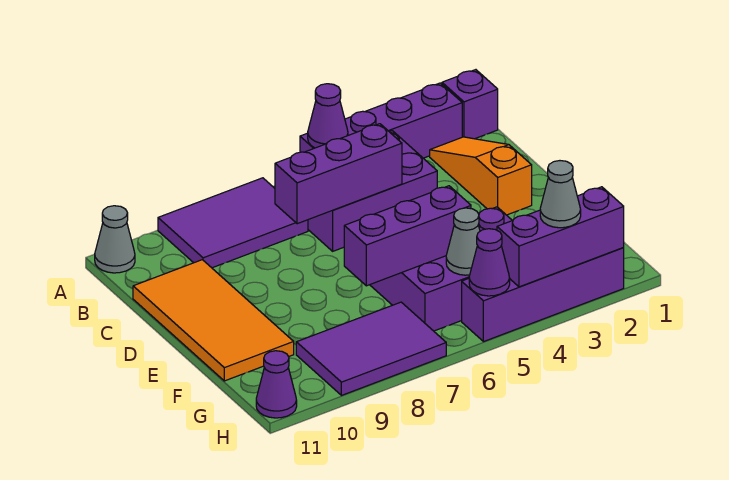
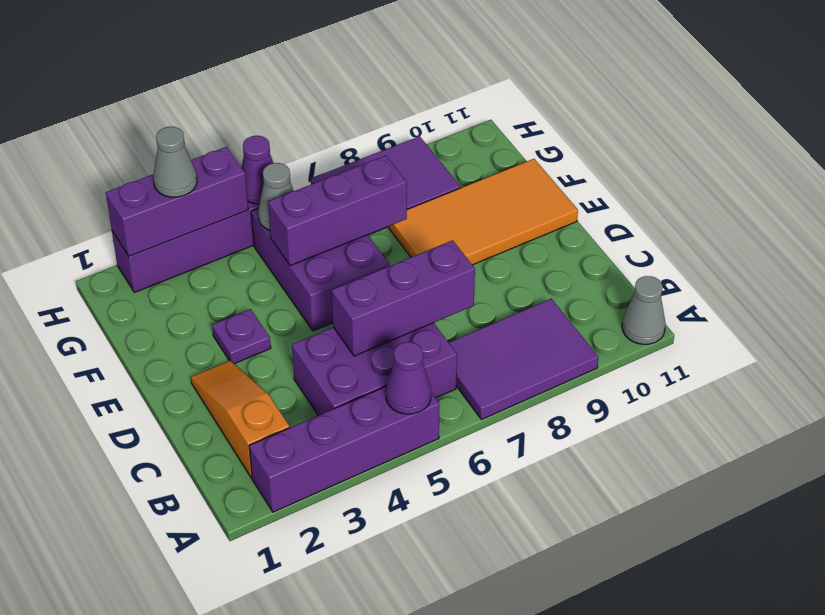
purple brick A1 level 1 -> none
orange slope B2:D2 level 1 top D -> orange slope B2:D2 level 1 top B
orange tile C10:F11 level 1 -> orange tile E8:F11 level 1
purple cone H11 level 1 -> none

